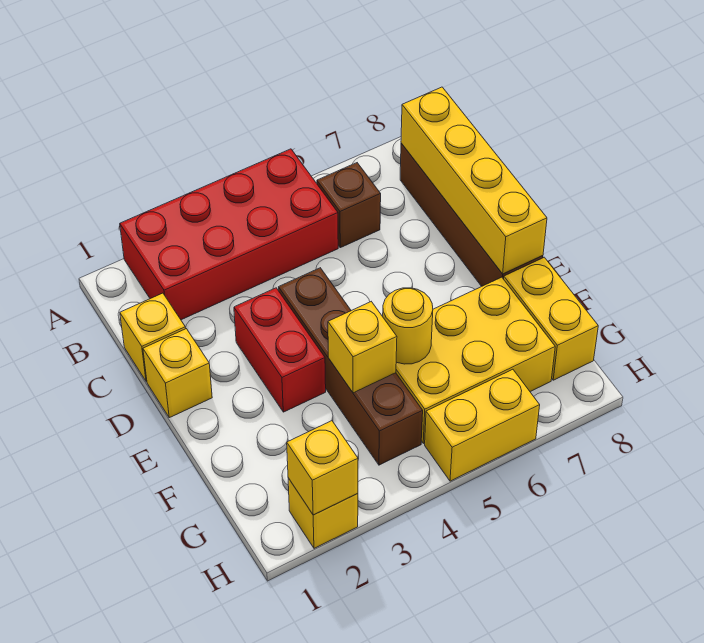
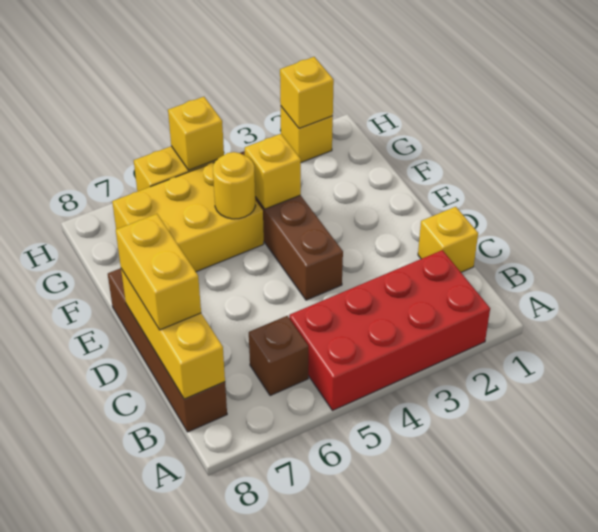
yellow brick B8:E8 level 2 -> yellow brick B8:D8 level 2
yellow brick D1 level 1 -> yellow brick H5 level 2
red brick D3:E3 level 1 -> none
yellow brick F8:G8 level 1 -> yellow brick C8:D8 level 3

